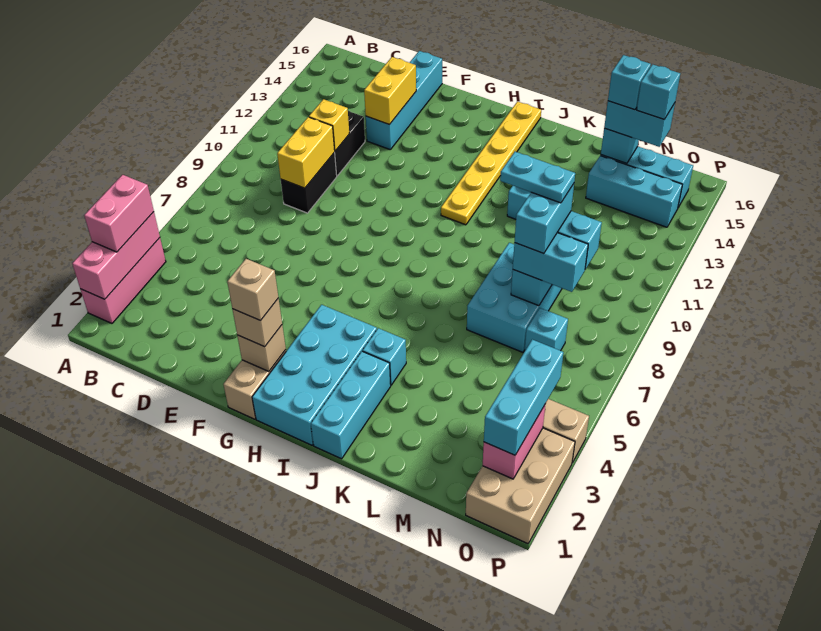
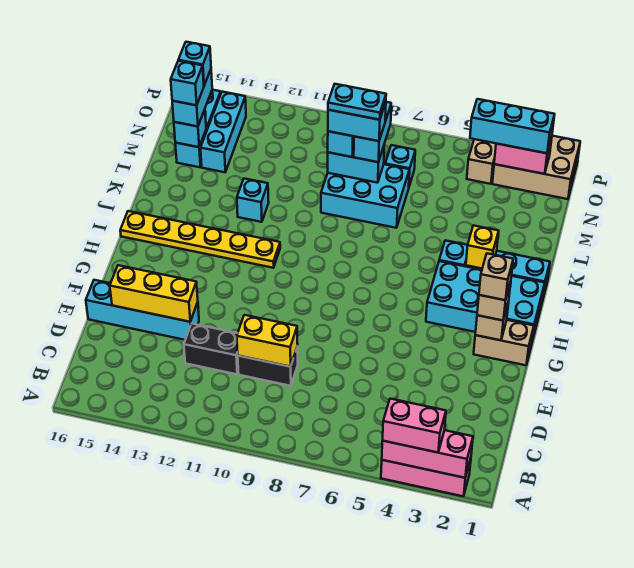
yellow brick D11 level 2 -> yellow brick J3 level 2
yellow brick E13:E14 level 2 -> yellow brick E13:E15 level 2
cyan plate L9:M9 level 5 -> cyan plate M8:M9 level 5

